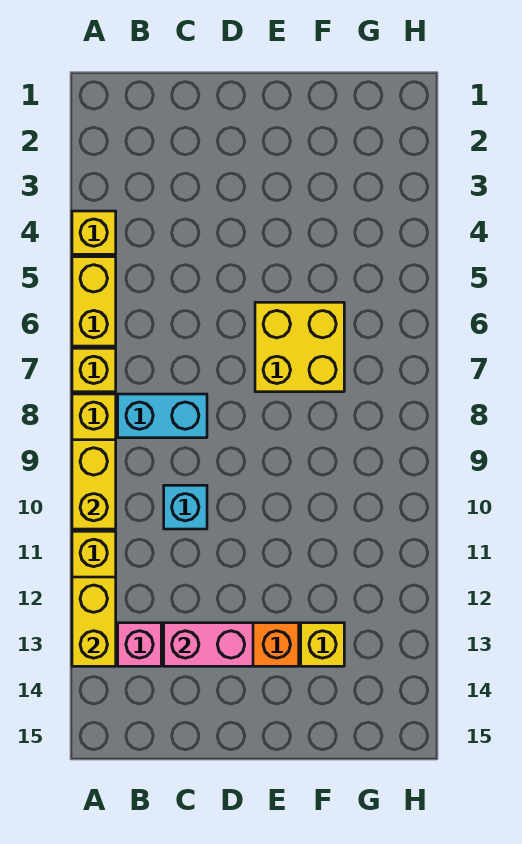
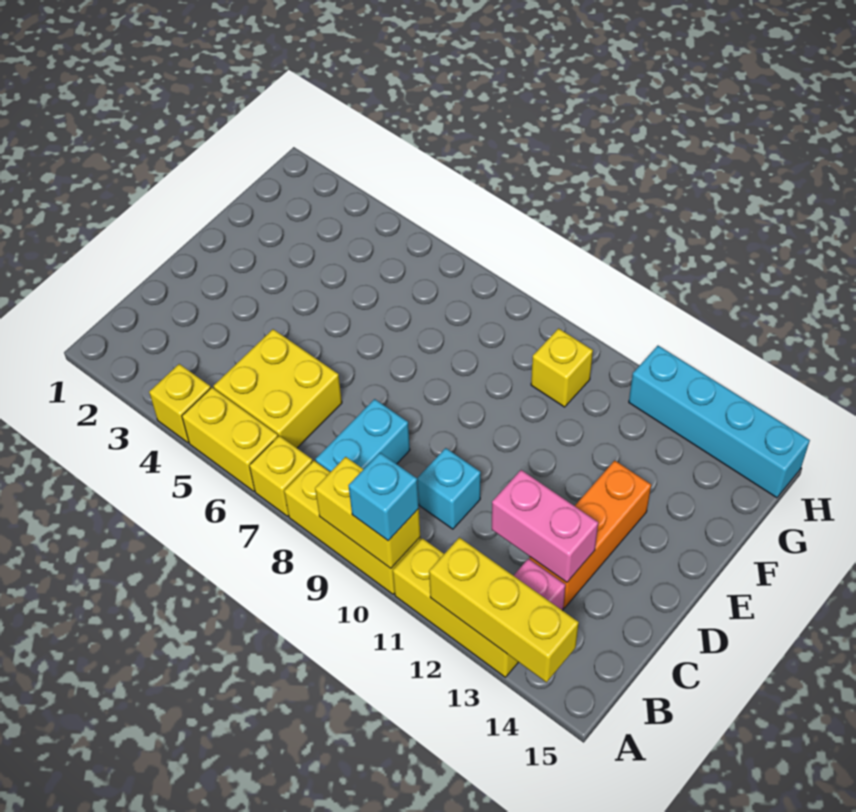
none -> cyan brick A10 level 3
yellow brick A12:A13 level 2 -> yellow brick A12:A14 level 2
pink brick C13:D13 level 2 -> pink brick C12:C13 level 2
yellow brick E6:F7 level 1 -> yellow brick B5:C6 level 1
yellow brick F13 level 1 -> yellow brick G10 level 1
none -> cyan brick H12:H15 level 1

